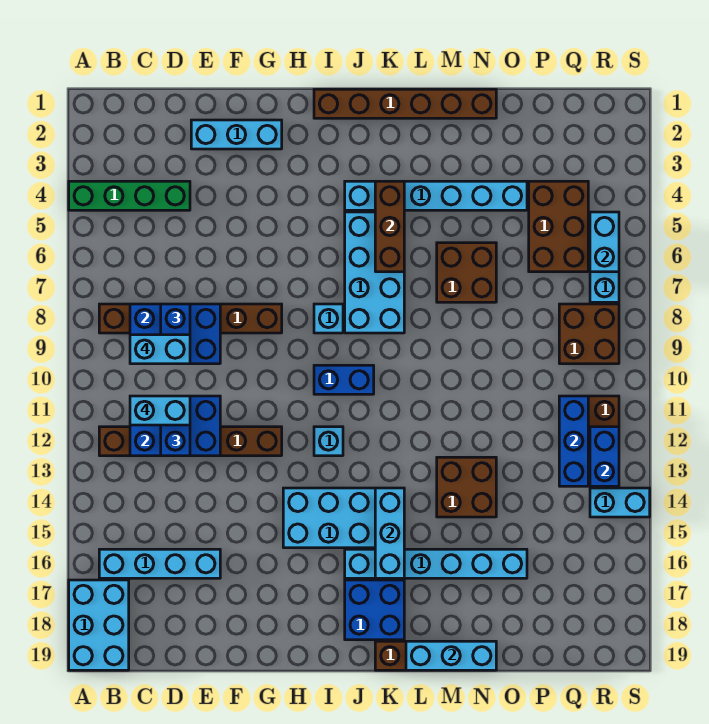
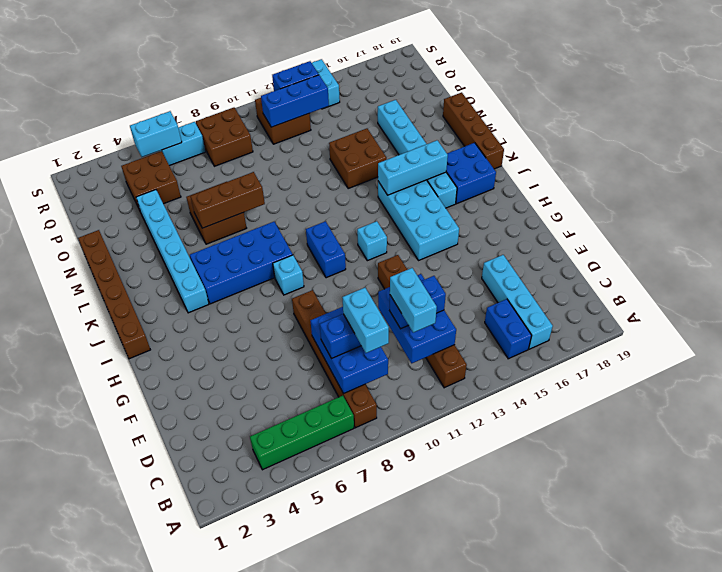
green brick A4:D4 level 1 -> green brick B4:B7 level 1
cyan brick A17:B19 level 1 -> none
none -> blue brick B15:C15 level 1
cyan brick E2:G2 level 1 -> none
cyan brick J5:K8 level 1 -> blue brick J5:K8 level 1
brown brick K4:K6 level 2 -> brown brick M6:M8 level 2
cyan brick L19:N19 level 2 -> none
brown brick P4:Q6 level 1 -> brown brick P4:Q5 level 1

